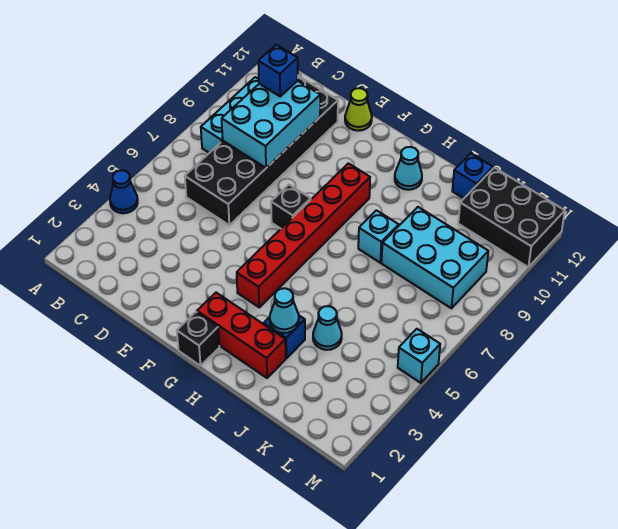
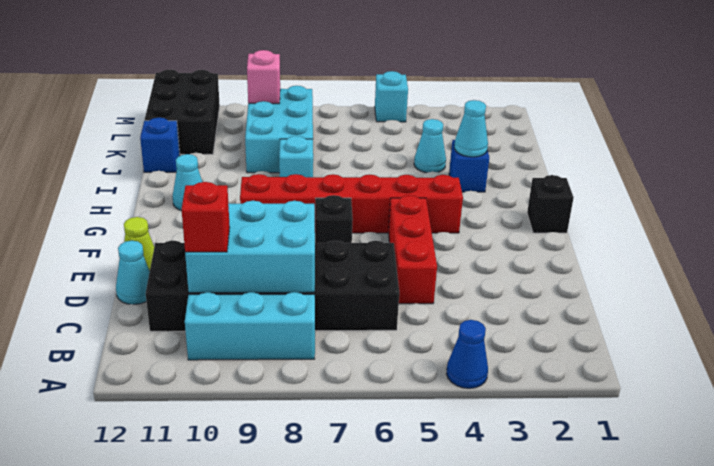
blue brick C10 level 3 -> red brick C10 level 3
none -> cyan cone D12 level 1
red brick G2:I2 level 1 -> red brick D5:F5 level 1
none -> pink brick L9 level 2

